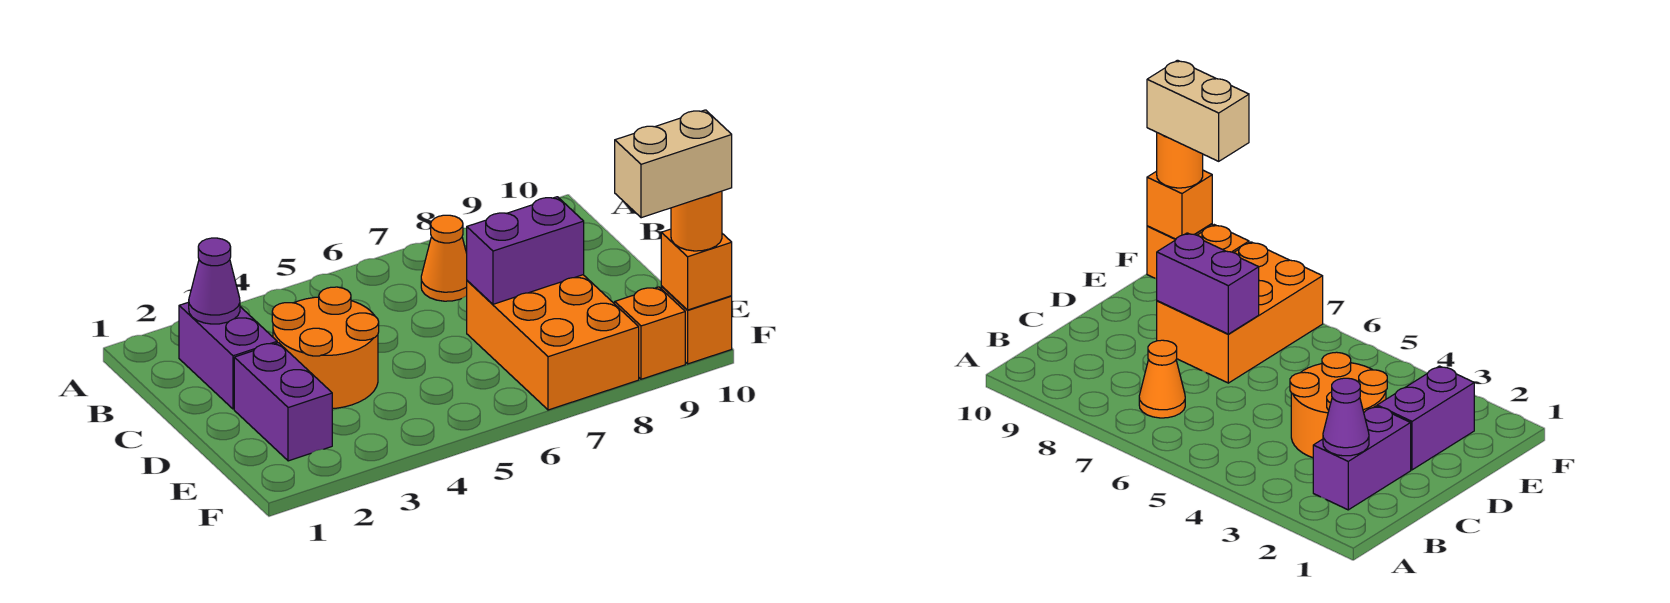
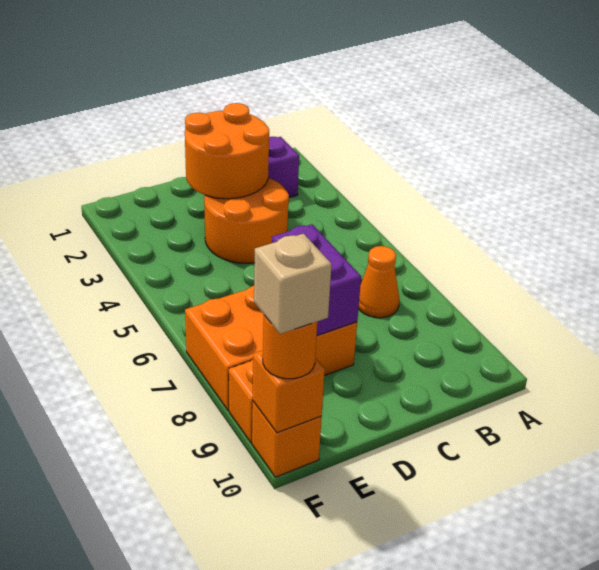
purple cone B2 level 2 -> none
none -> orange round brick C2:D3 level 2
purple brick D2:E2 level 1 -> none
tan brick F9:F10 level 4 -> tan brick F10 level 4

